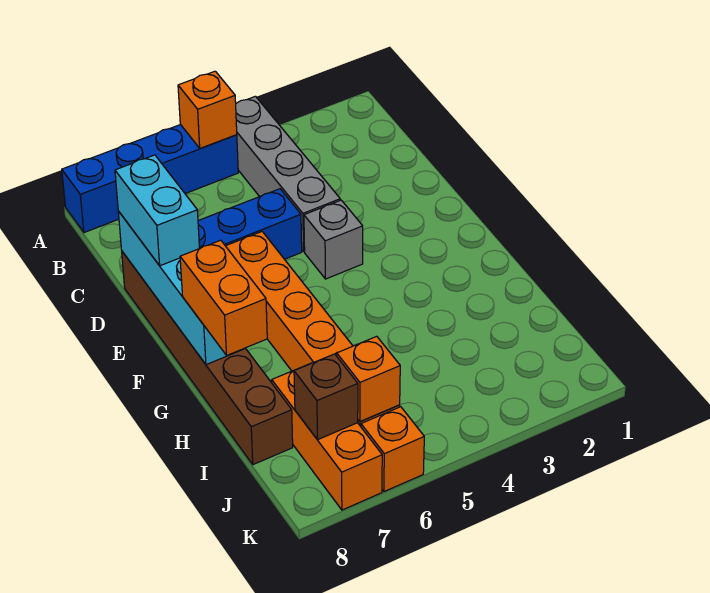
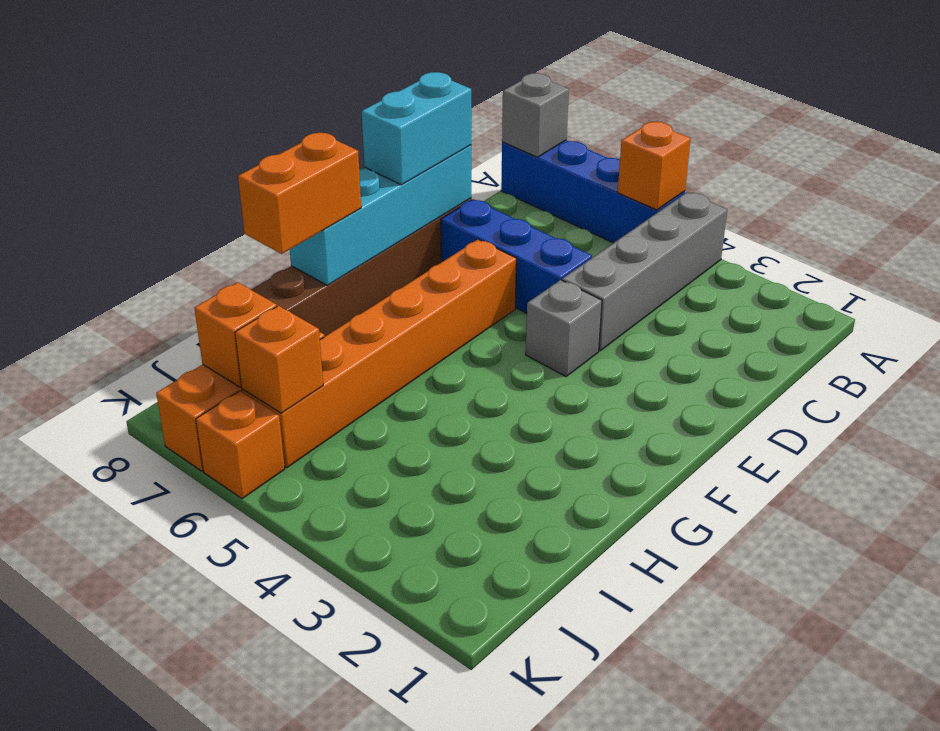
none -> grey brick A8 level 2
brown brick J7 level 2 -> orange brick J7 level 2

